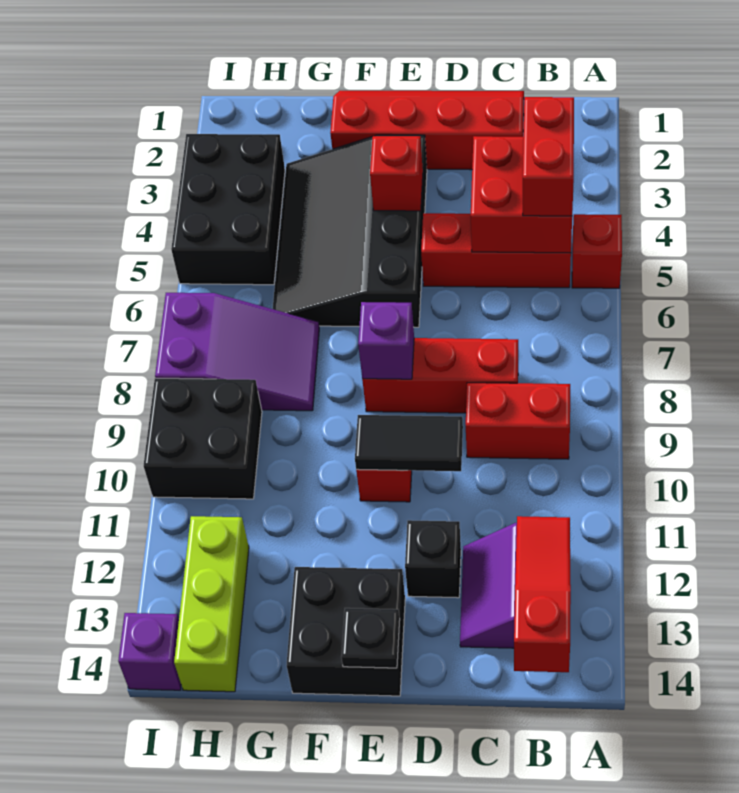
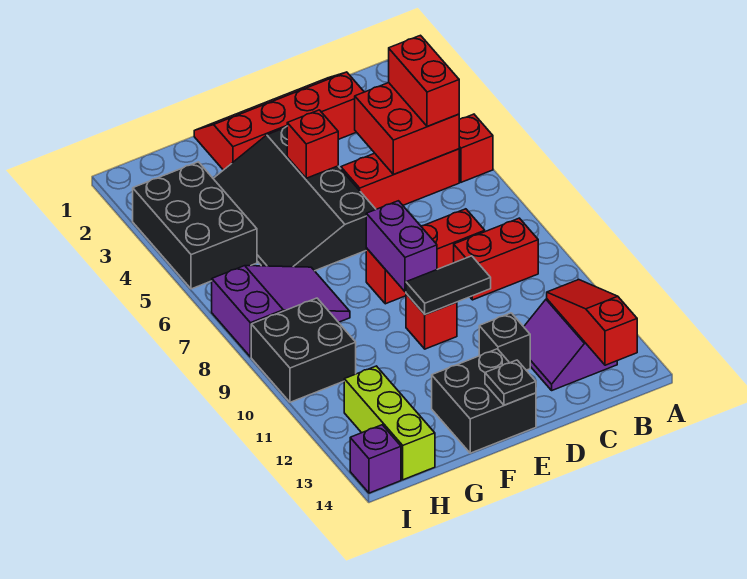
purple brick E8 level 2 -> purple brick E8:E9 level 2

